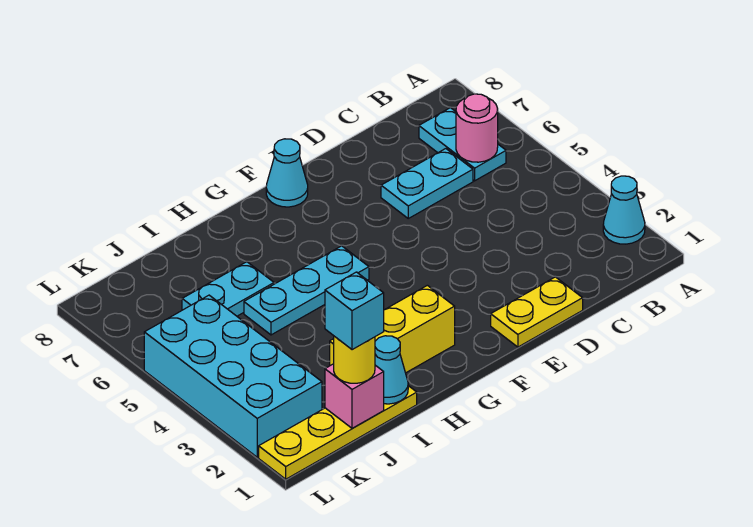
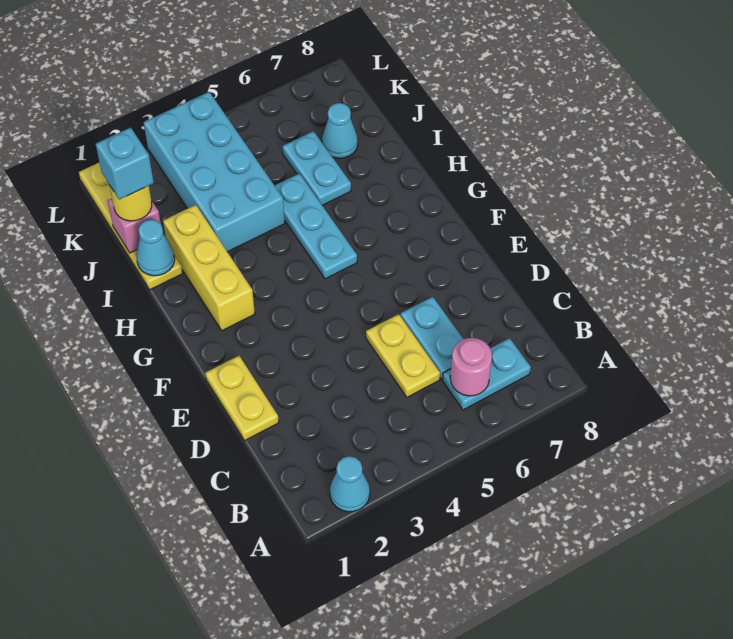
none -> yellow plate C5:D5 level 1
cyan cone F8 level 1 -> cyan cone J7 level 1
cyan brick K2:L5 level 1 -> cyan brick I3:L4 level 1

